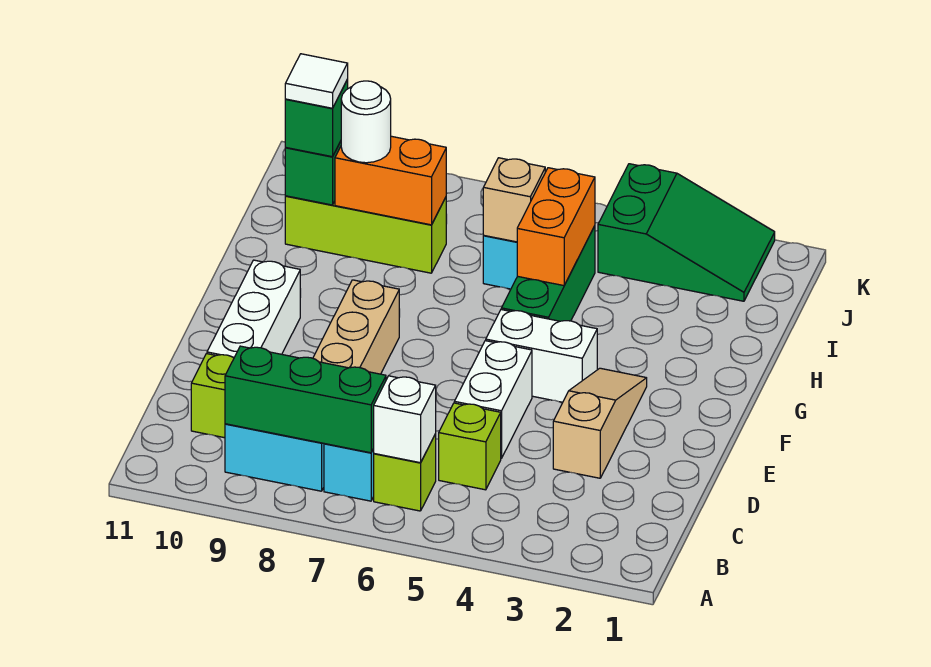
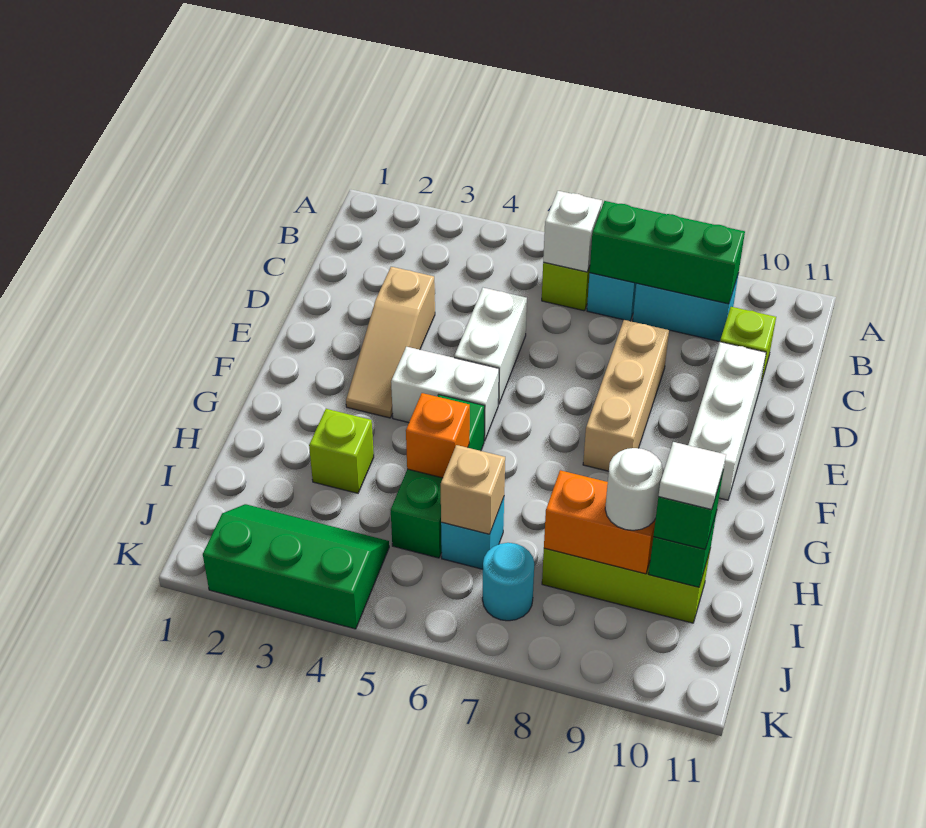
lime brick C5 level 1 -> lime brick H3 level 1
orange brick H5:I5 level 2 -> orange brick H5 level 2
green slope J2:K4 level 1 top 4 -> green slope J2:K4 level 1 top K
none -> cyan round brick J7 level 1

